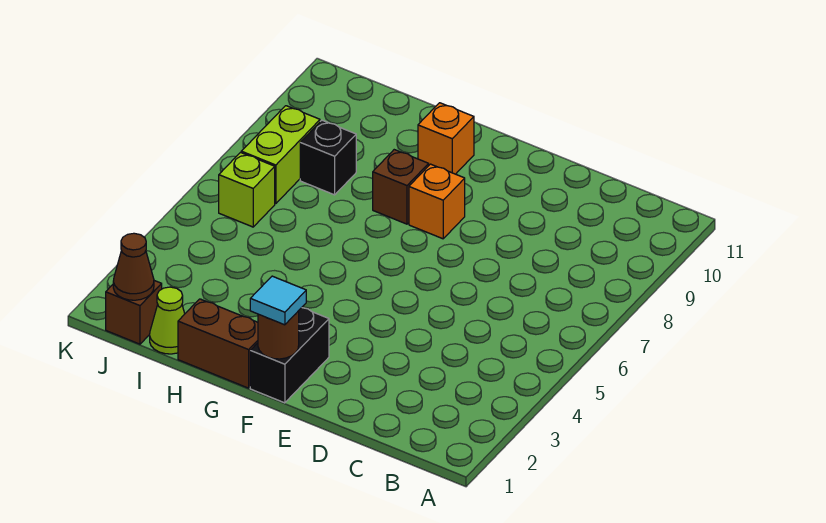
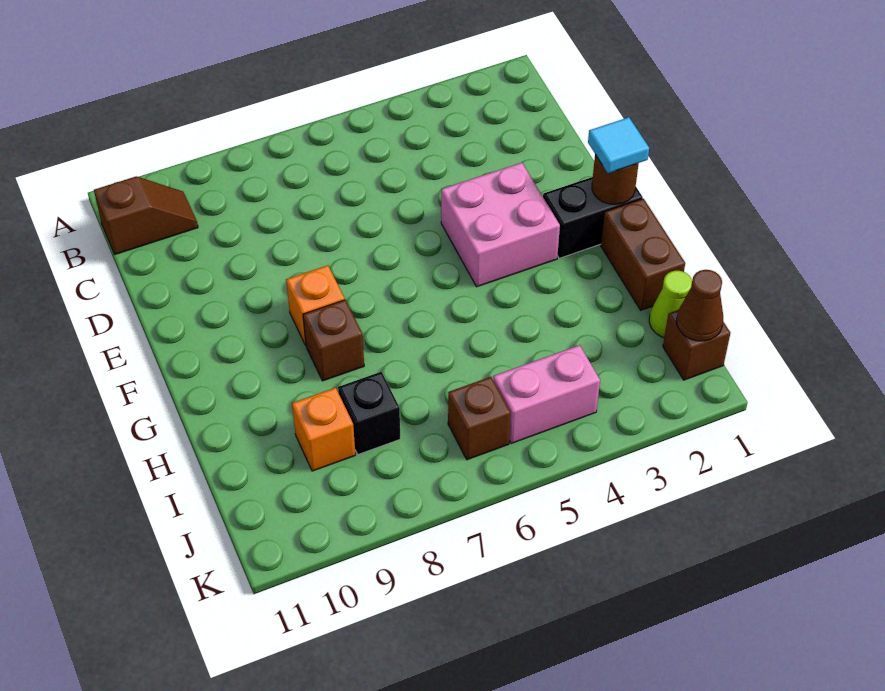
none -> brown slope B10:B11 level 1 top 11
none -> pink brick E3:F4 level 1
orange brick G10 level 1 -> orange brick I9 level 1
none -> pink brick J4:J5 level 1
lime brick J6 level 1 -> brown brick J6 level 1
lime brick J7:J8 level 1 -> none

